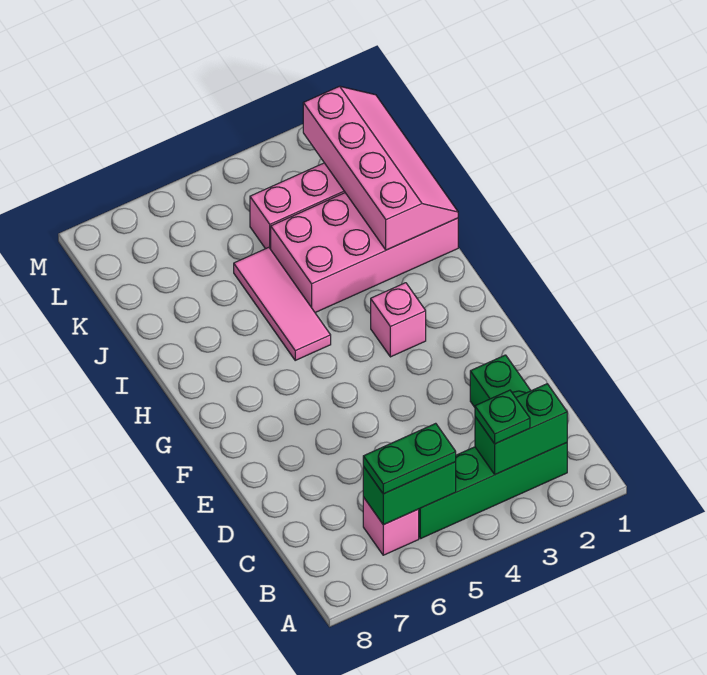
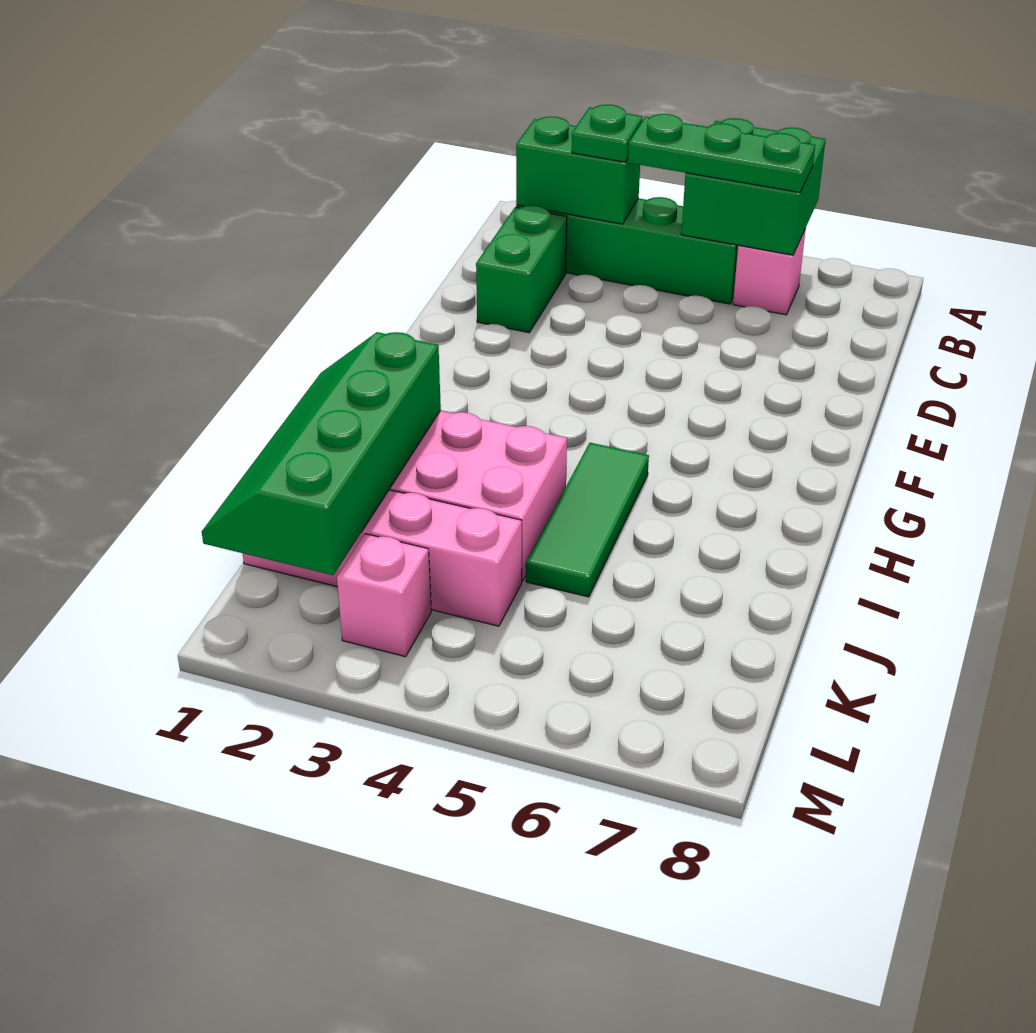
green brick B5:B6 level 2 -> green brick A5:B6 level 2
green plate B5:B6 level 3 -> green plate B4:B6 level 3
pink brick G3 level 1 -> pink brick L3 level 1
pink tile H5:J5 level 1 -> green tile H5:J5 level 1
pink slope I1:L2 level 2 top 2 -> green slope I1:L2 level 2 top 2

